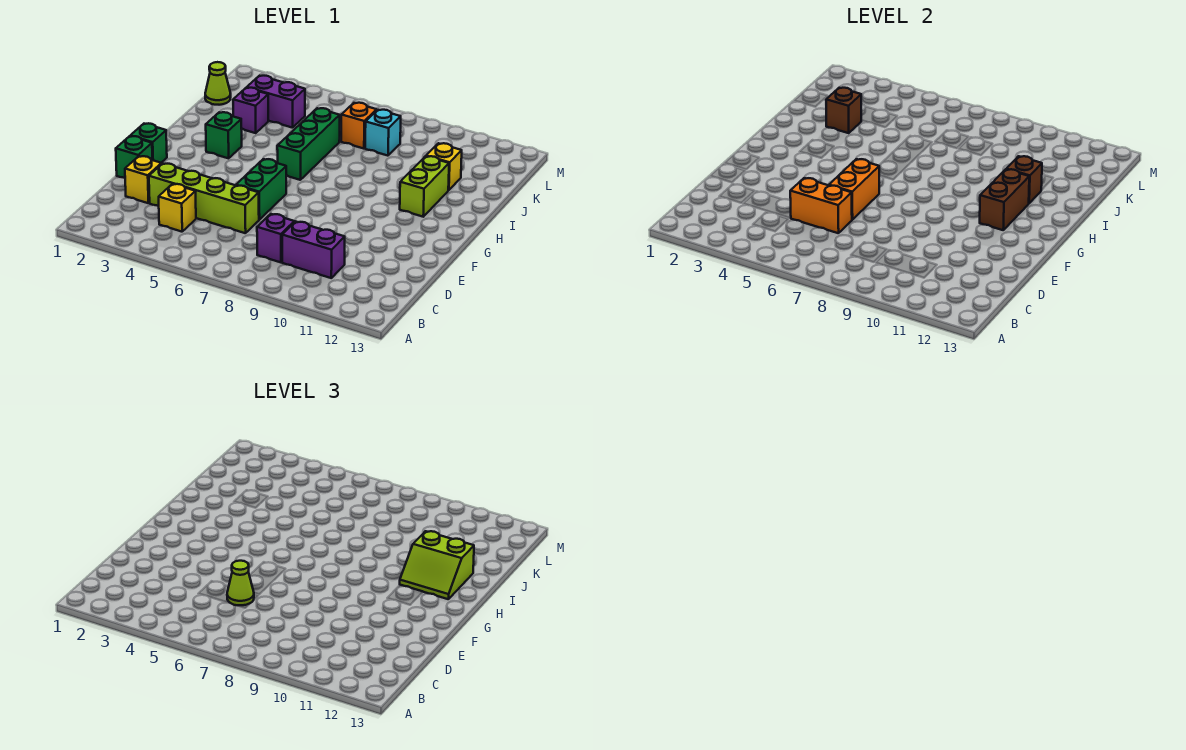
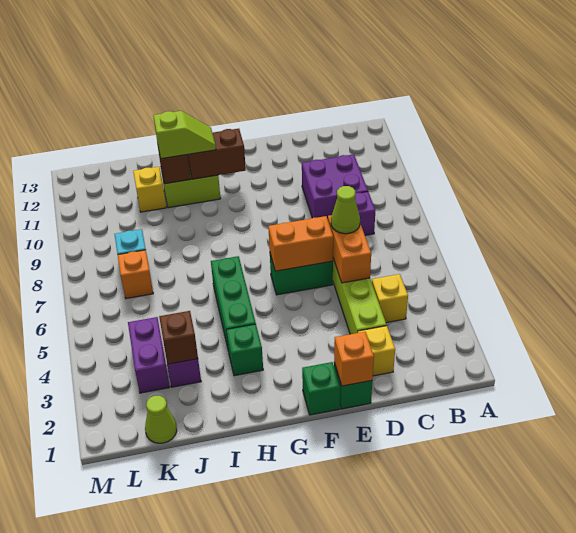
purple brick C9:C10 level 1 -> purple brick C9:D10 level 1
none -> orange brick E1 level 2
green brick H6:J6 level 1 -> green brick H4:H6 level 1
lime slope H11:I12 level 3 top I -> lime slope H11:I11 level 3 top I

